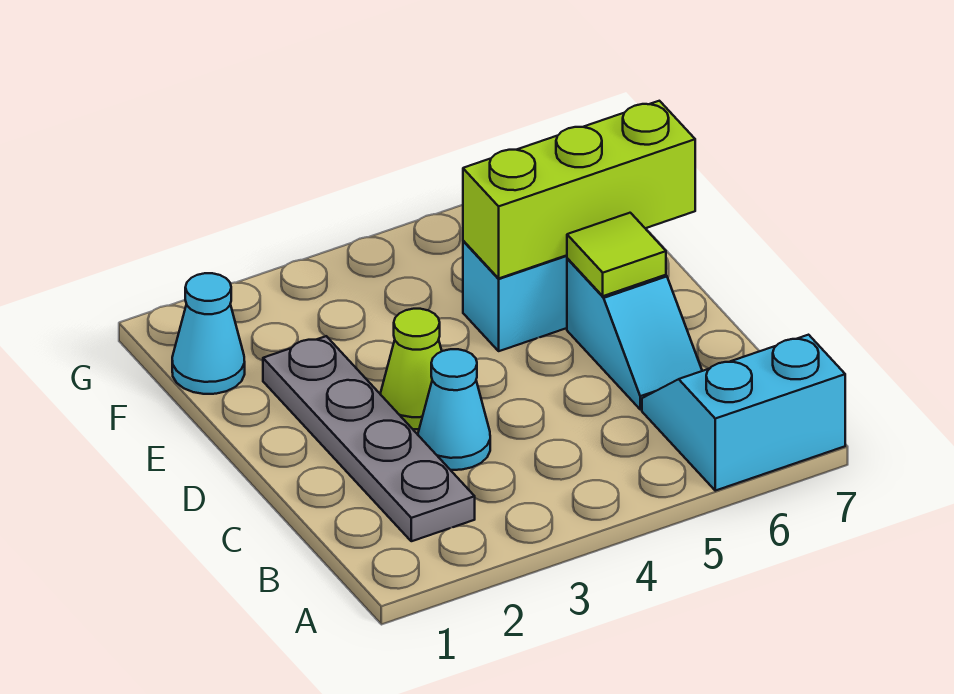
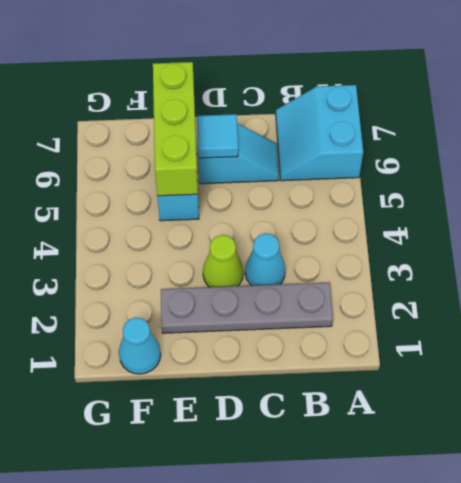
lime tile D6 level 2 -> cyan tile D6 level 2

